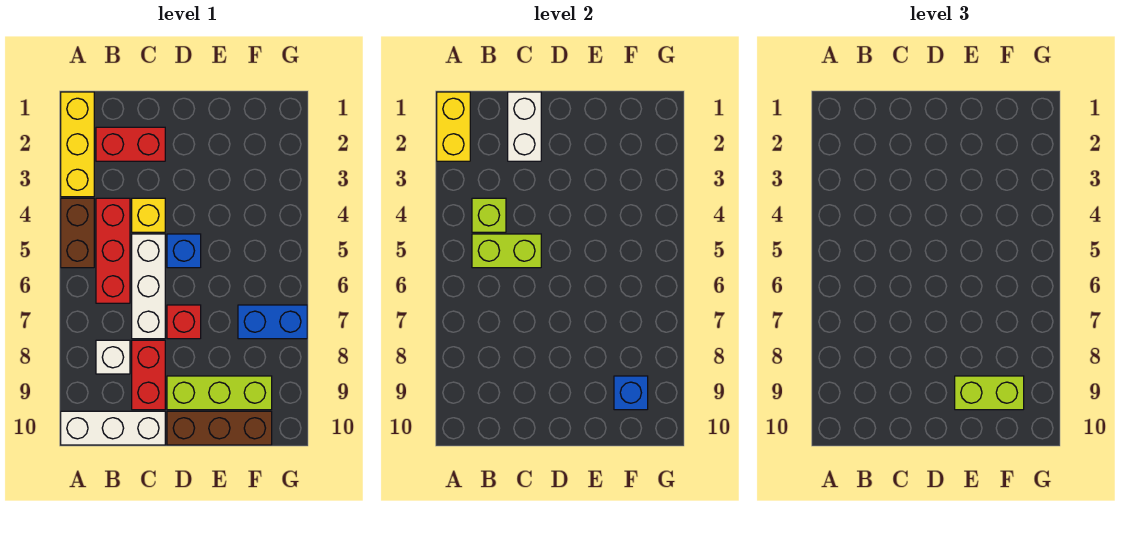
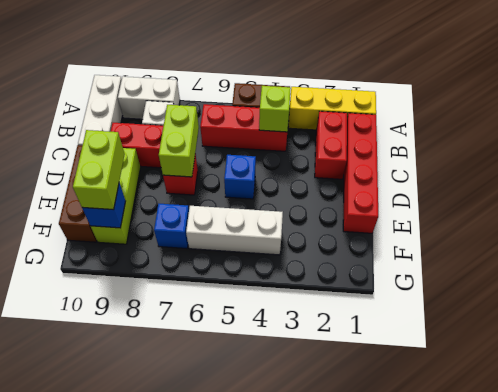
yellow brick A1:A2 level 2 -> none
none -> red brick B1:E1 level 1
lime brick B5:C5 level 2 -> lime brick C7:D7 level 2
white brick C1:C2 level 2 -> white brick A8:A9 level 1
yellow brick C4 level 1 -> none
white brick C5:C7 level 1 -> white brick F4:F6 level 1
blue brick F7:G7 level 1 -> blue brick F7 level 1

